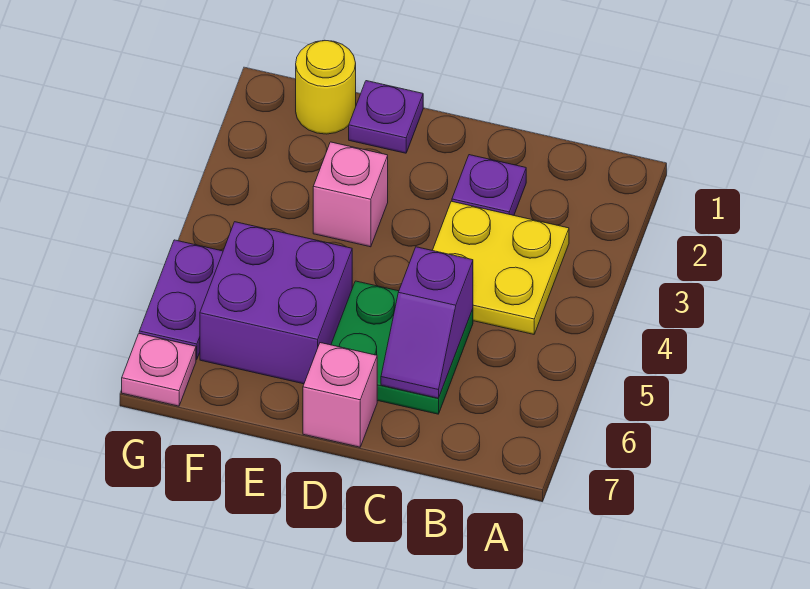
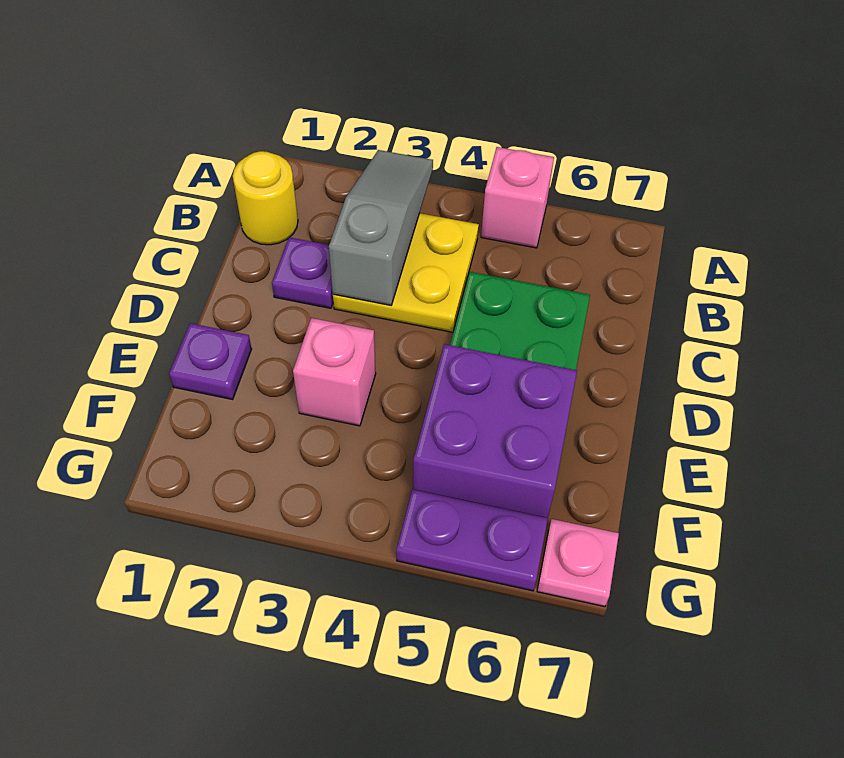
none -> grey slope A3:C3 level 2 top C
purple slope C5:C6 level 2 top 5 -> none
pink brick D7 level 1 -> pink brick A5 level 1
yellow round brick F1 level 1 -> yellow round brick B1 level 1

